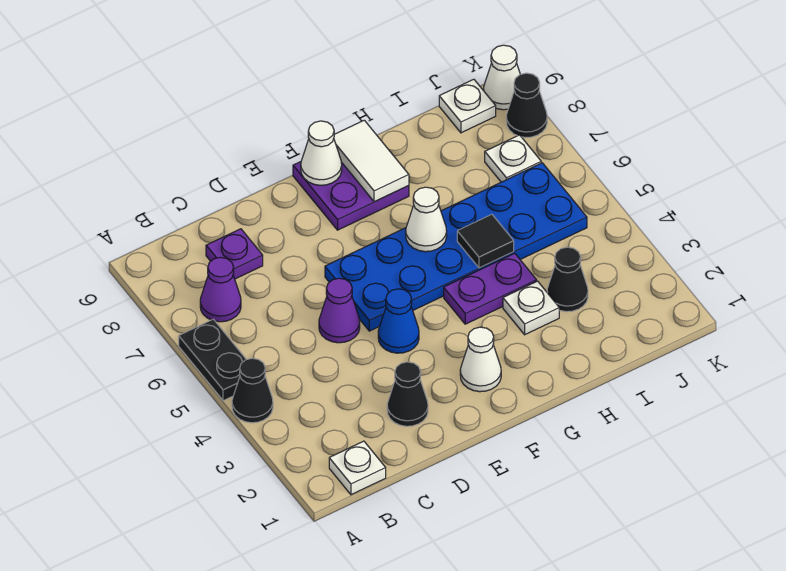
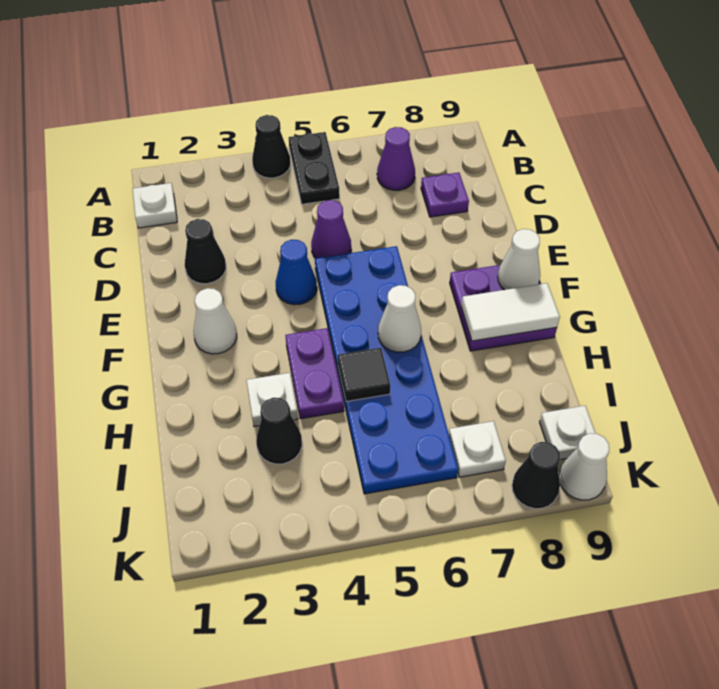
black plate A5:A6 level 1 -> black plate A5:B5 level 1

